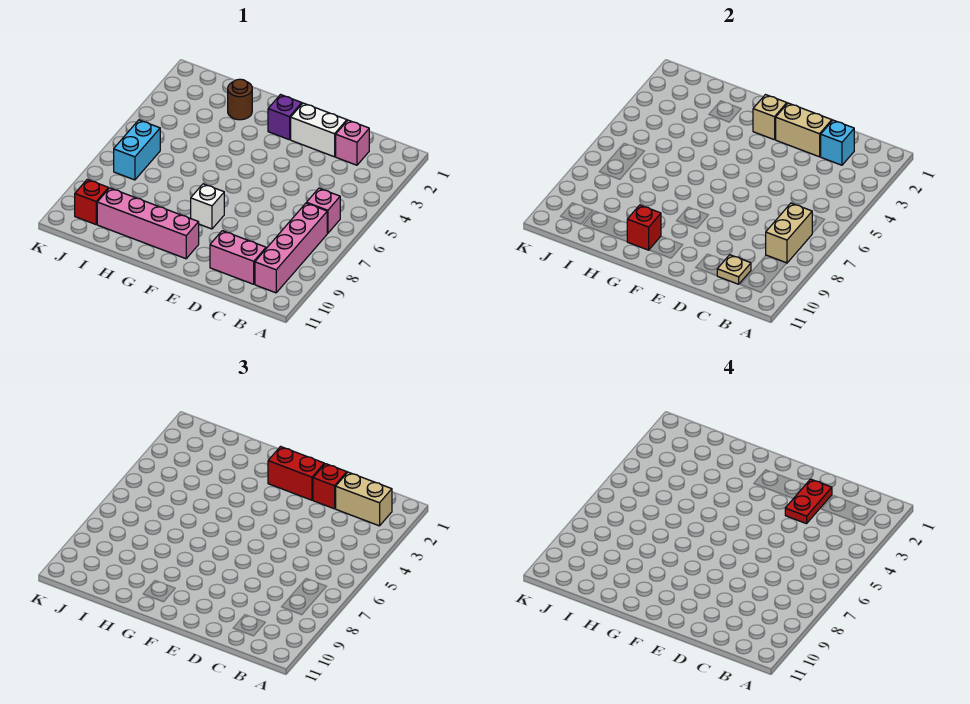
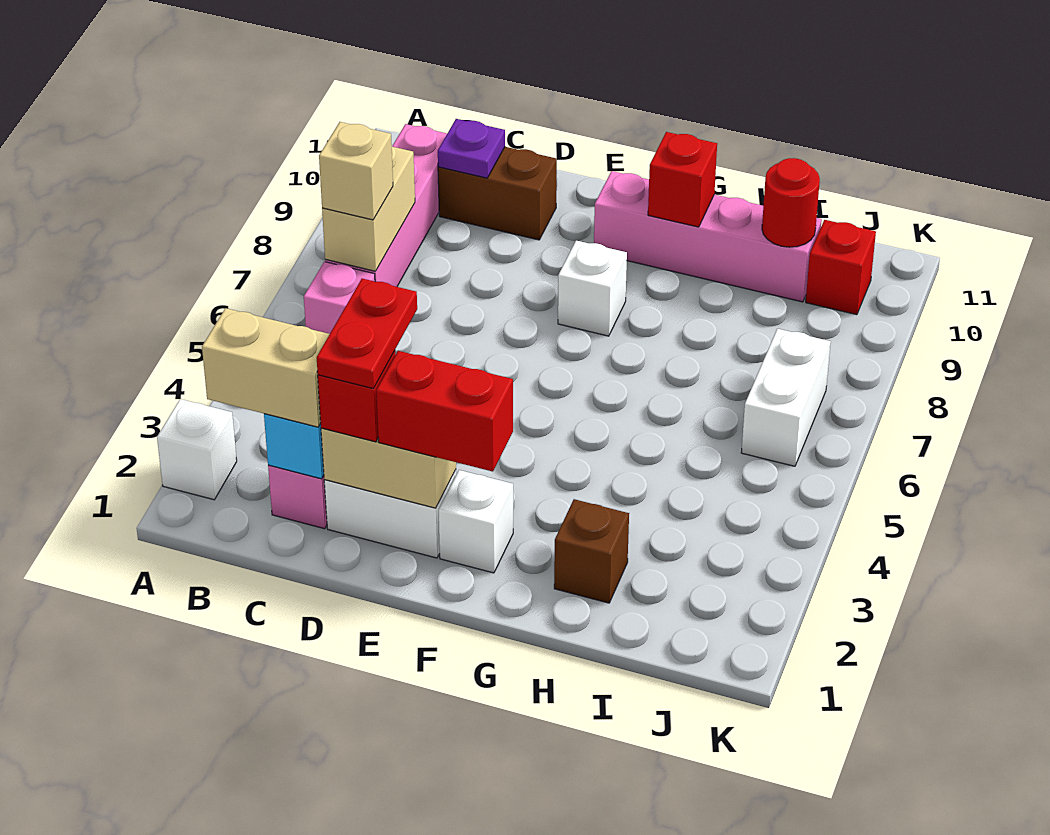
none -> white brick A2 level 1
pink brick C10:D10 level 1 -> brown brick C10:D10 level 1
tan plate C10 level 2 -> purple plate C10 level 2
purple brick F2 level 1 -> white brick F2 level 1
tan brick F2 level 2 -> tan brick B7 level 3
brown round brick H2 level 1 -> brown brick H2 level 1
none -> red round brick I10 level 2
cyan brick J6:J7 level 1 -> white brick J6:J7 level 1

